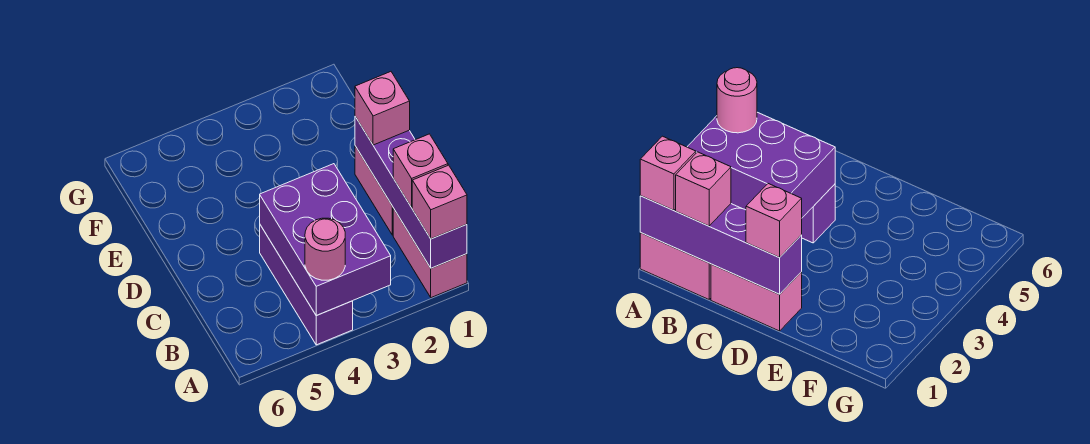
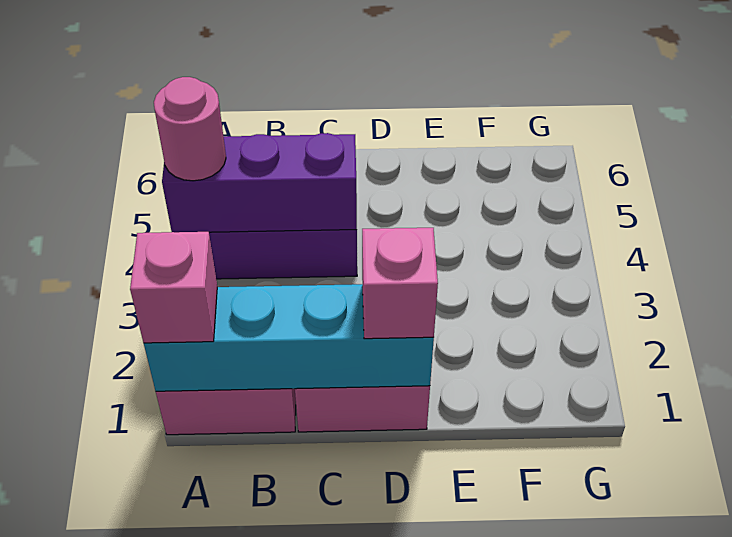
purple brick A1:D1 level 2 -> cyan brick A1:D1 level 2
purple brick A3:C4 level 2 -> purple brick A4:C4 level 2
pink brick B1 level 3 -> none

